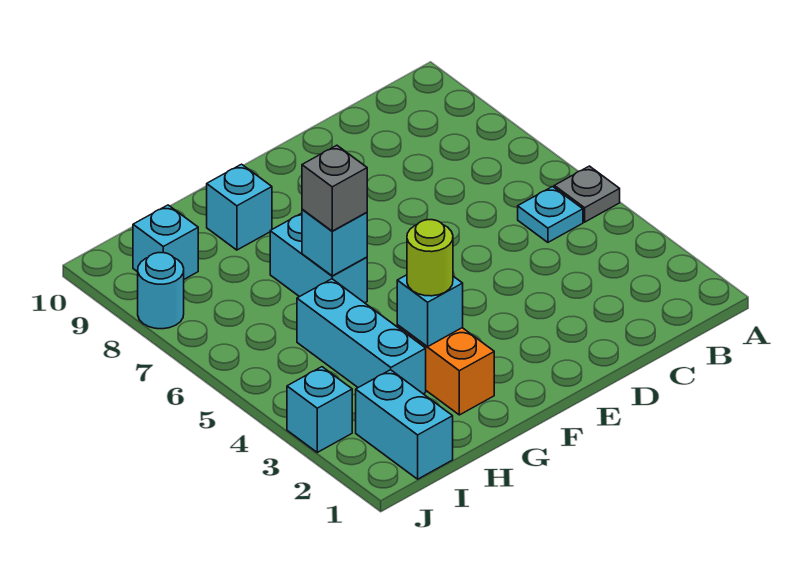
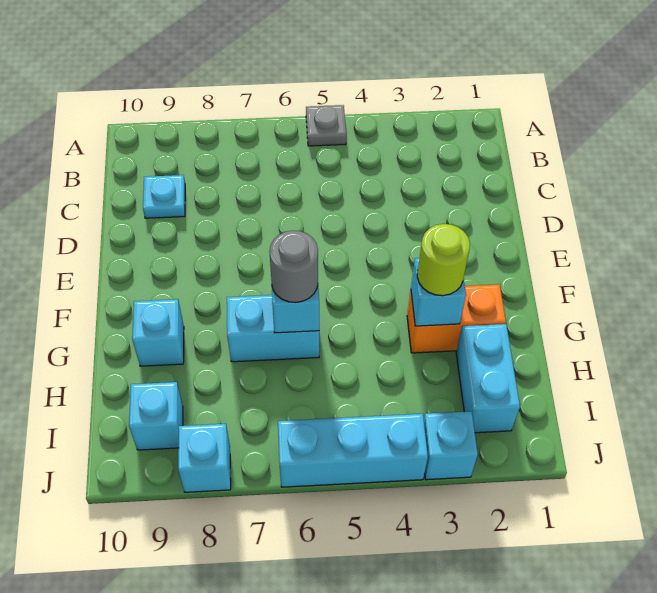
cyan plate B5 level 1 -> cyan plate C9 level 1
grey brick G6 level 3 -> grey round brick G6 level 3
cyan brick H3:H5 level 1 -> cyan brick J4:J6 level 1
cyan brick I1:I2 level 1 -> cyan brick H2:I2 level 1
cyan round brick J8 level 1 -> cyan brick J8 level 1

